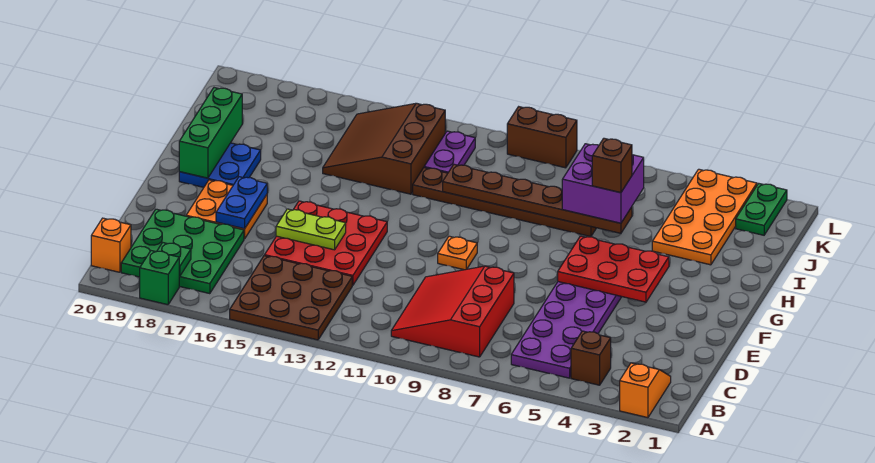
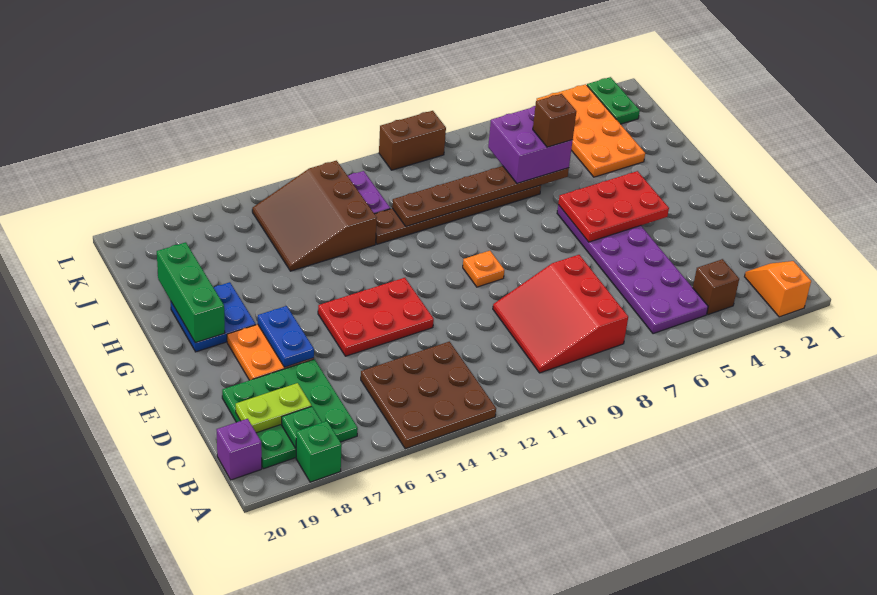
orange brick B20 level 1 -> purple brick B20 level 1
red plate D13:F15 level 1 -> red plate E13:F15 level 1
lime plate E14:E15 level 2 -> lime plate C18:C19 level 2

